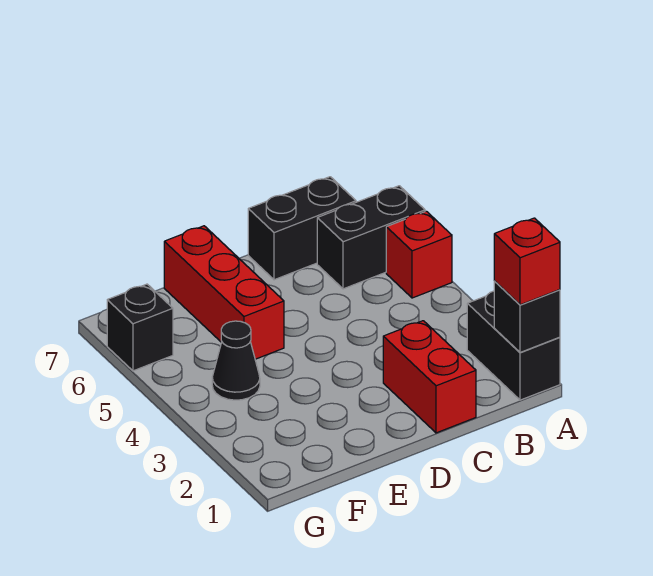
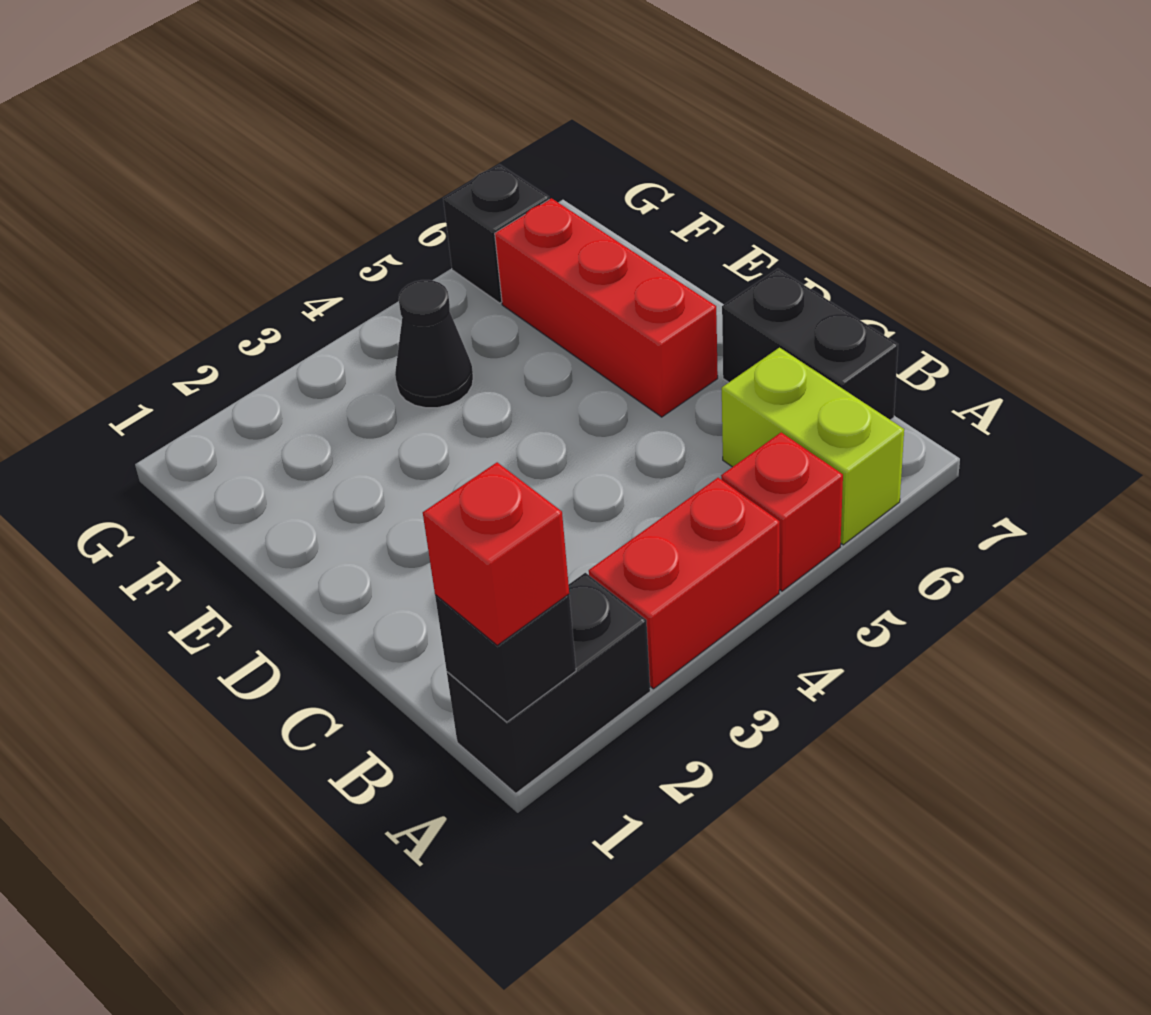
black brick A6:B6 level 1 -> lime brick A6:B6 level 1
red brick C1:C2 level 1 -> red brick A3:A4 level 1
red brick E5:E7 level 1 -> red brick D6:F6 level 1

